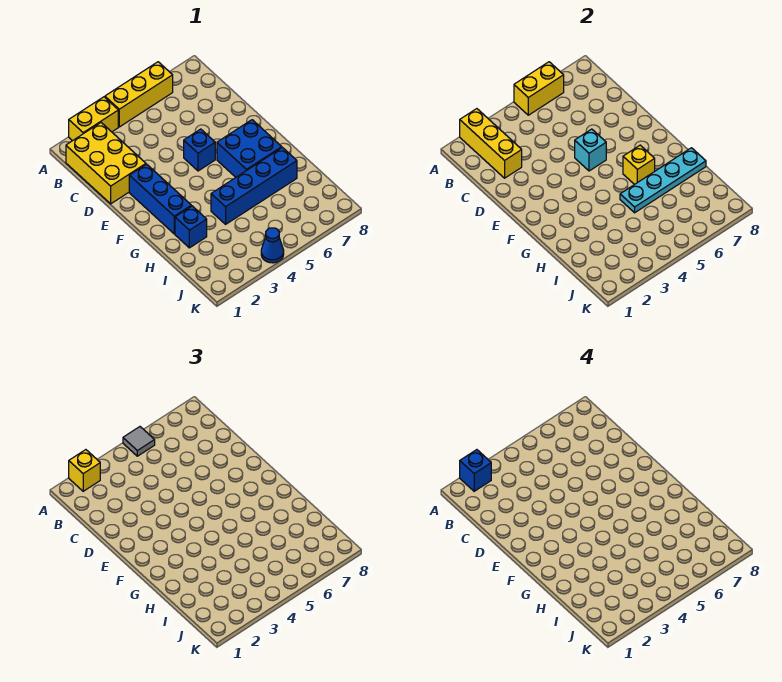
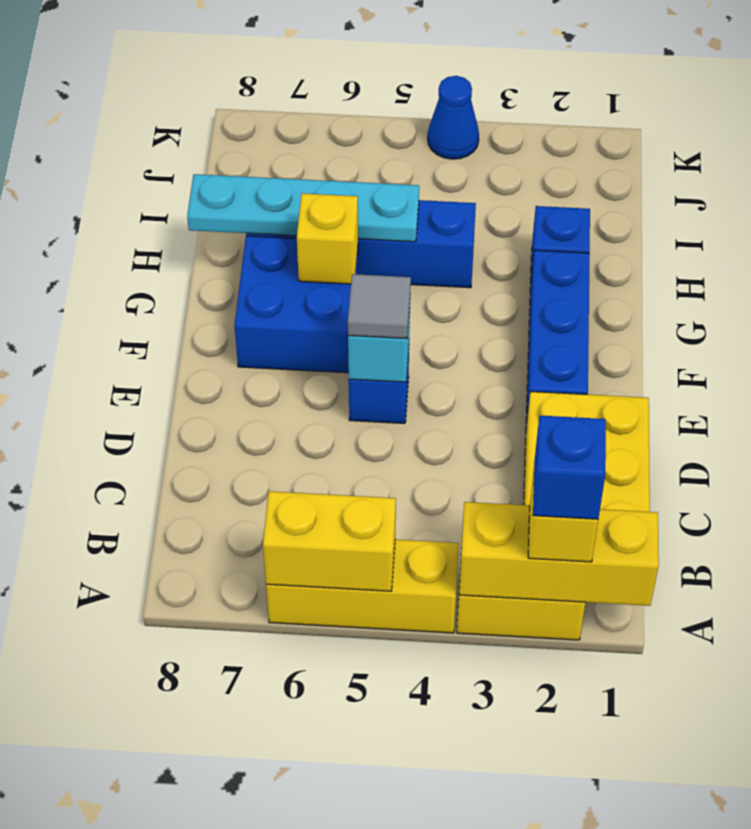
yellow brick A2:C2 level 2 -> yellow brick A1:A3 level 2
grey tile A5 level 3 -> grey tile E5 level 3

